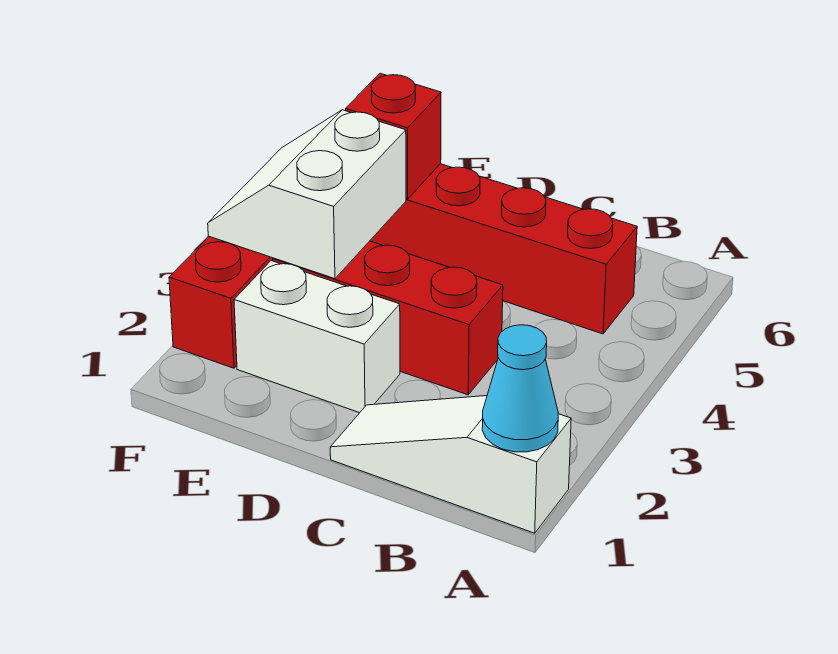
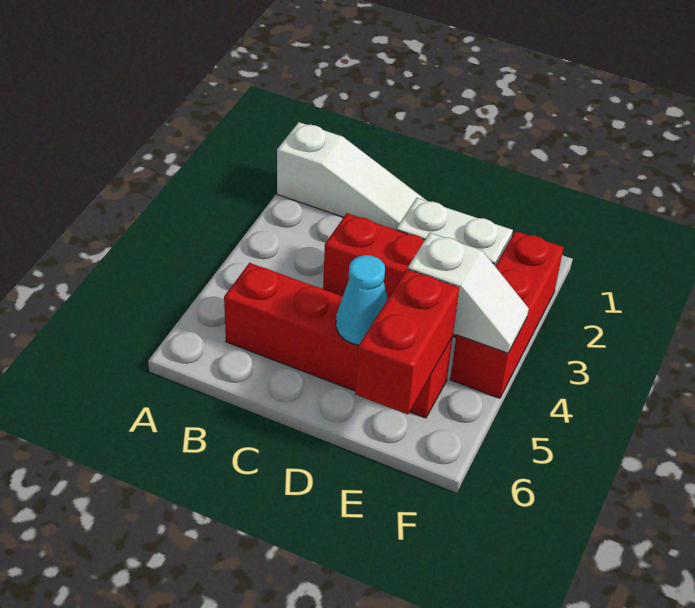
cyan cone A1 level 2 -> cyan cone D5 level 2
white slope E3:F4 level 2 top E -> white slope E4:F4 level 2 top E
red brick E5 level 2 -> red brick E5:E6 level 2

